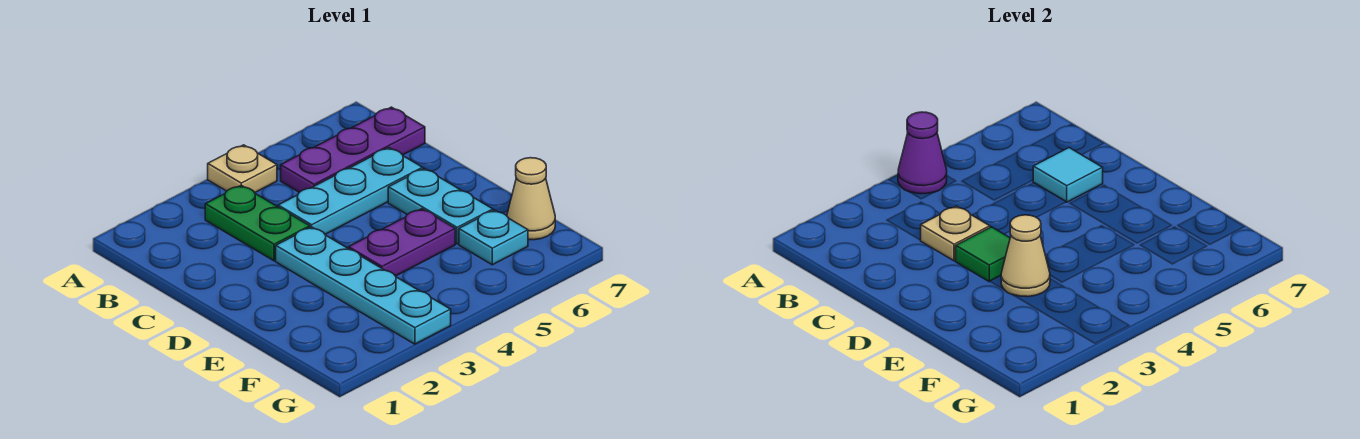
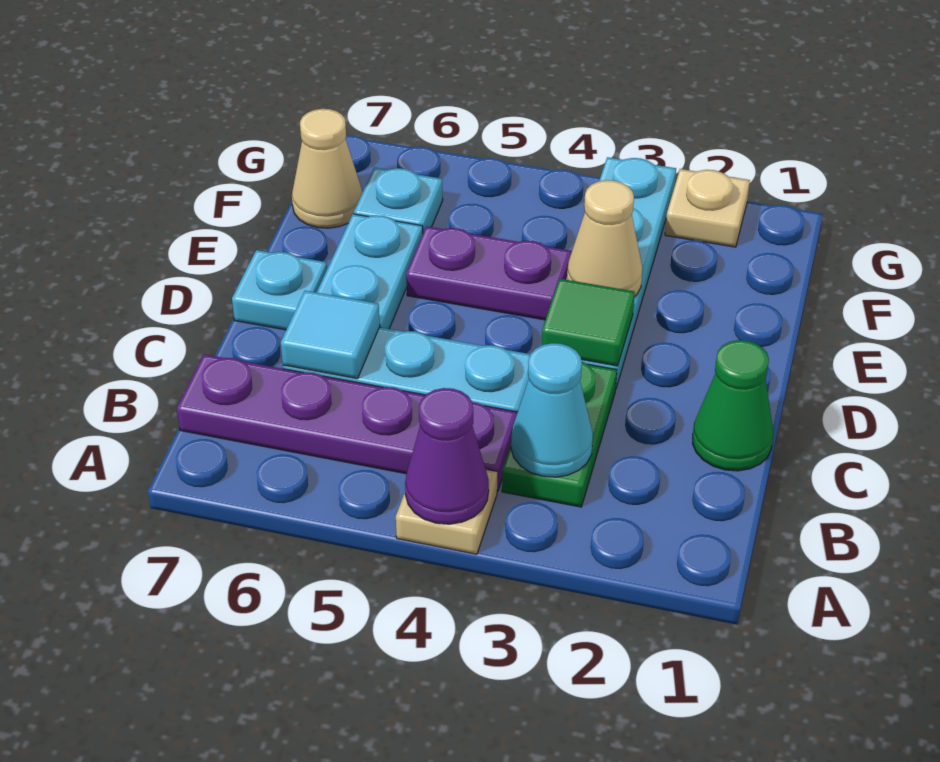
none -> cyan cone B3 level 2
purple plate B5:B7 level 1 -> purple plate B4:B7 level 1
none -> green cone C1 level 1
tan plate C3 level 2 -> tan plate G2 level 1
none -> cyan plate D7 level 1

